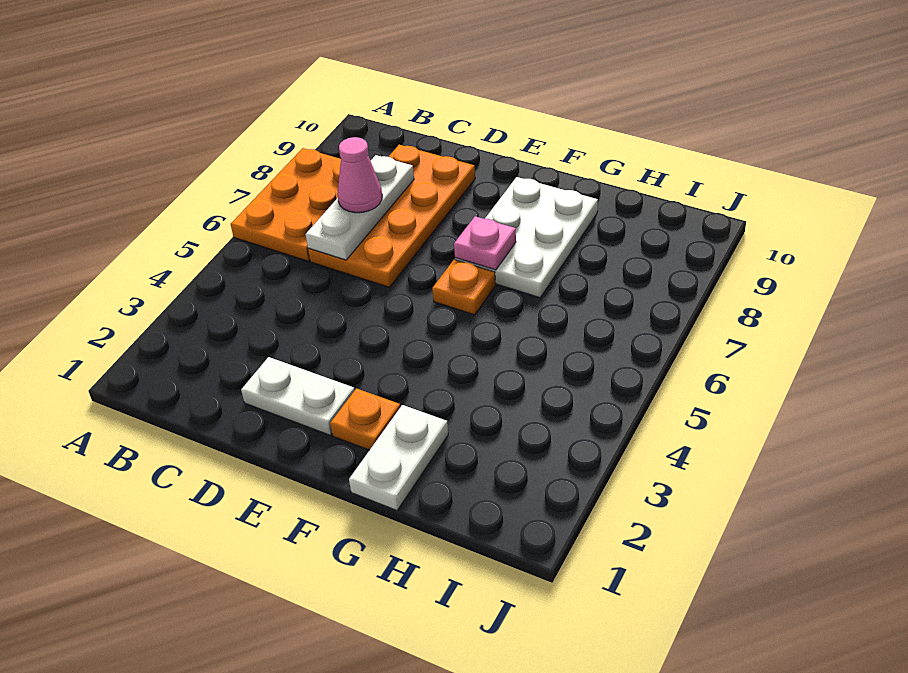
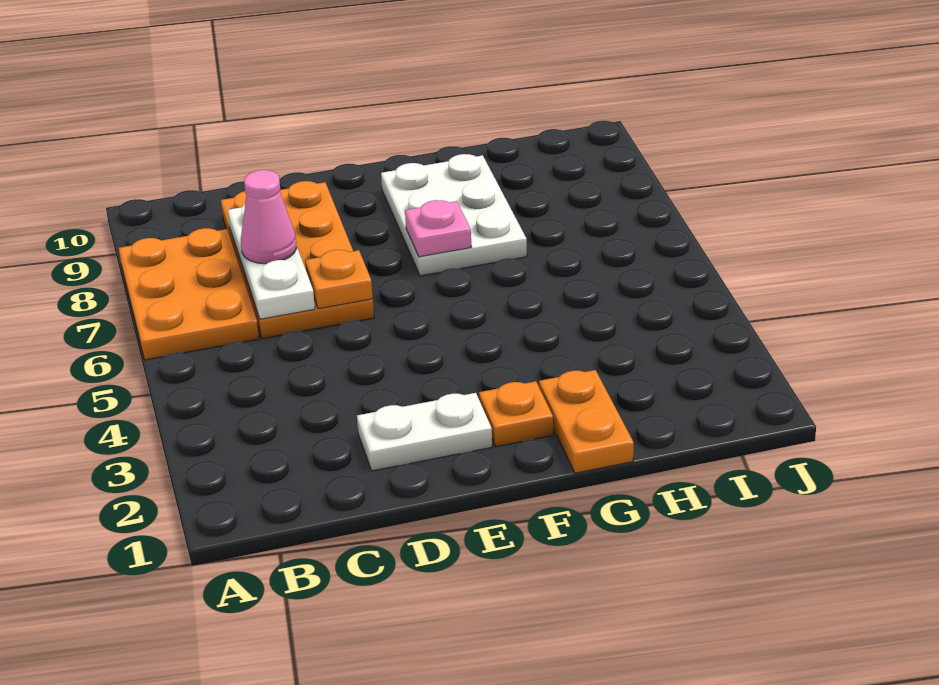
orange plate F6 level 1 -> orange plate D6 level 2
white plate G1:G2 level 1 -> orange plate G1:G2 level 1

